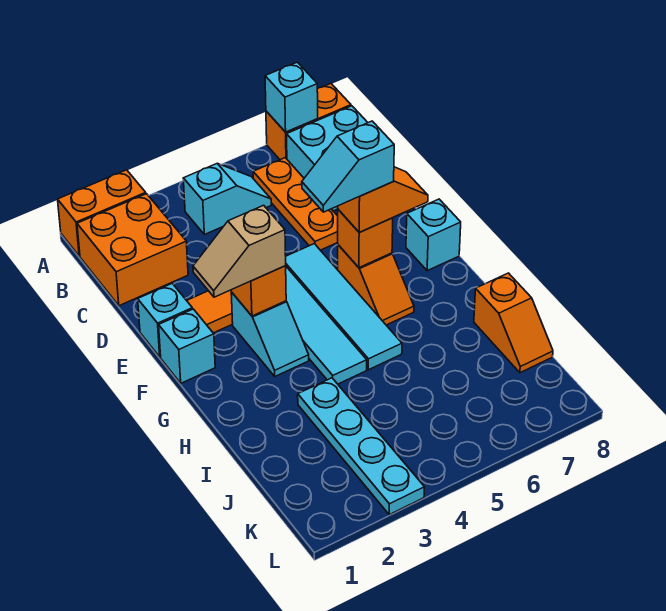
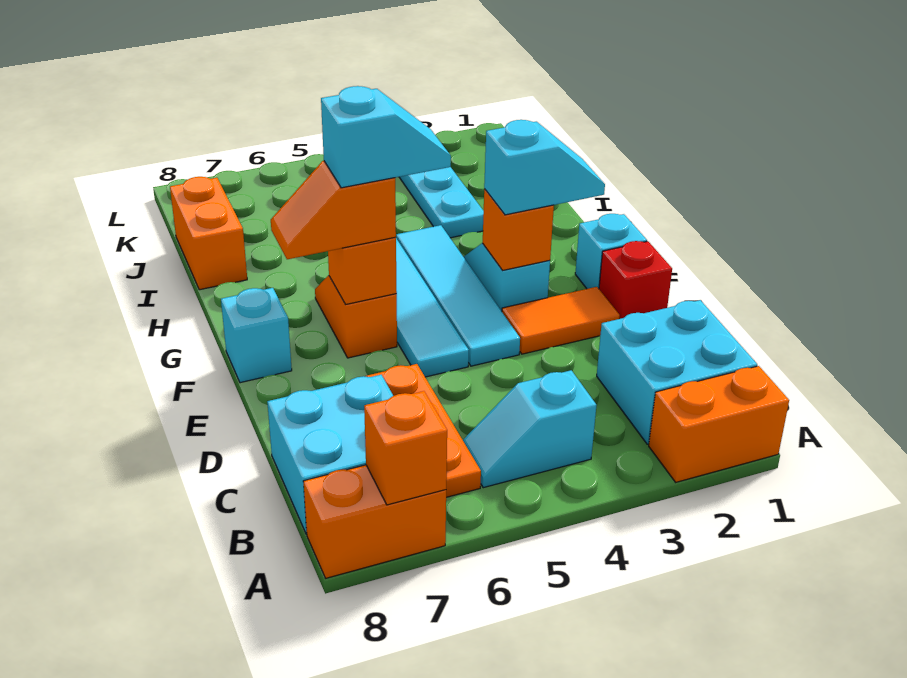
cyan brick A7 level 2 -> orange brick A7 level 2
orange brick B1:C2 level 1 -> cyan brick B1:C2 level 1
cyan brick E1 level 1 -> red brick E1 level 1
tan slope F2:F3 level 3 top 3 -> cyan slope F2:F3 level 3 top 3
orange slope I8:J8 level 1 top I -> orange brick I8:J8 level 1

